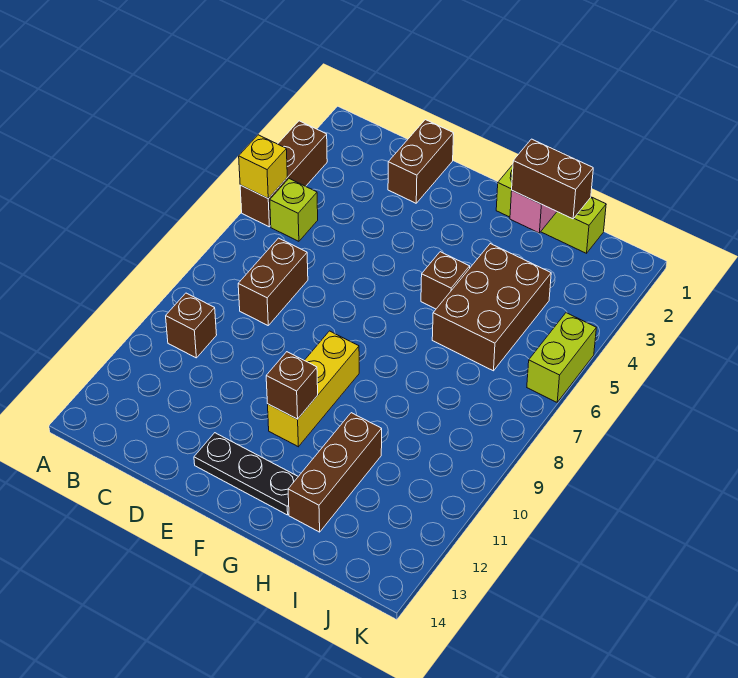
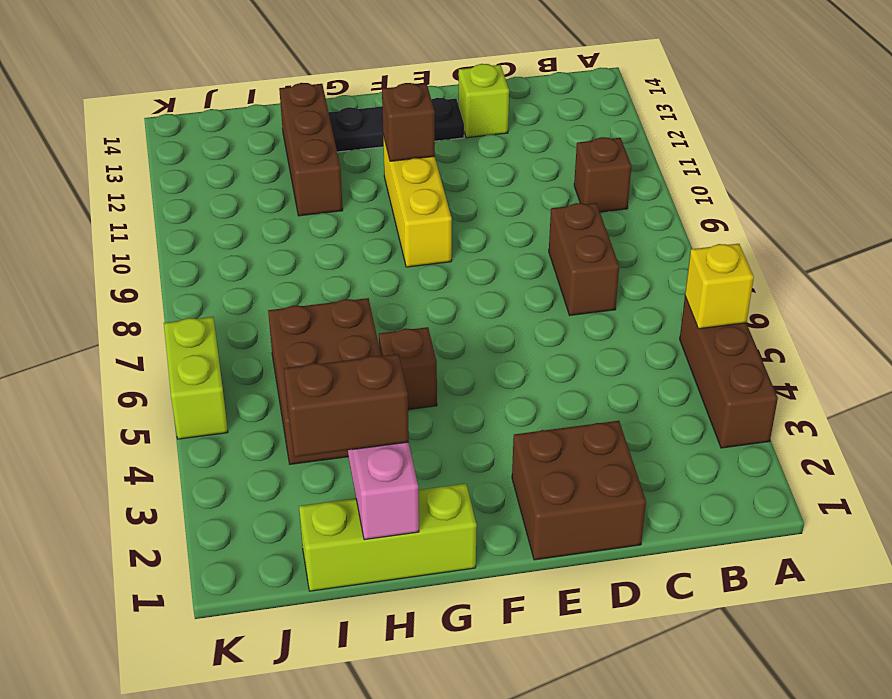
lime brick B5 level 1 -> lime brick D13 level 1
brown brick D1:D2 level 1 -> brown brick D1:E2 level 1

